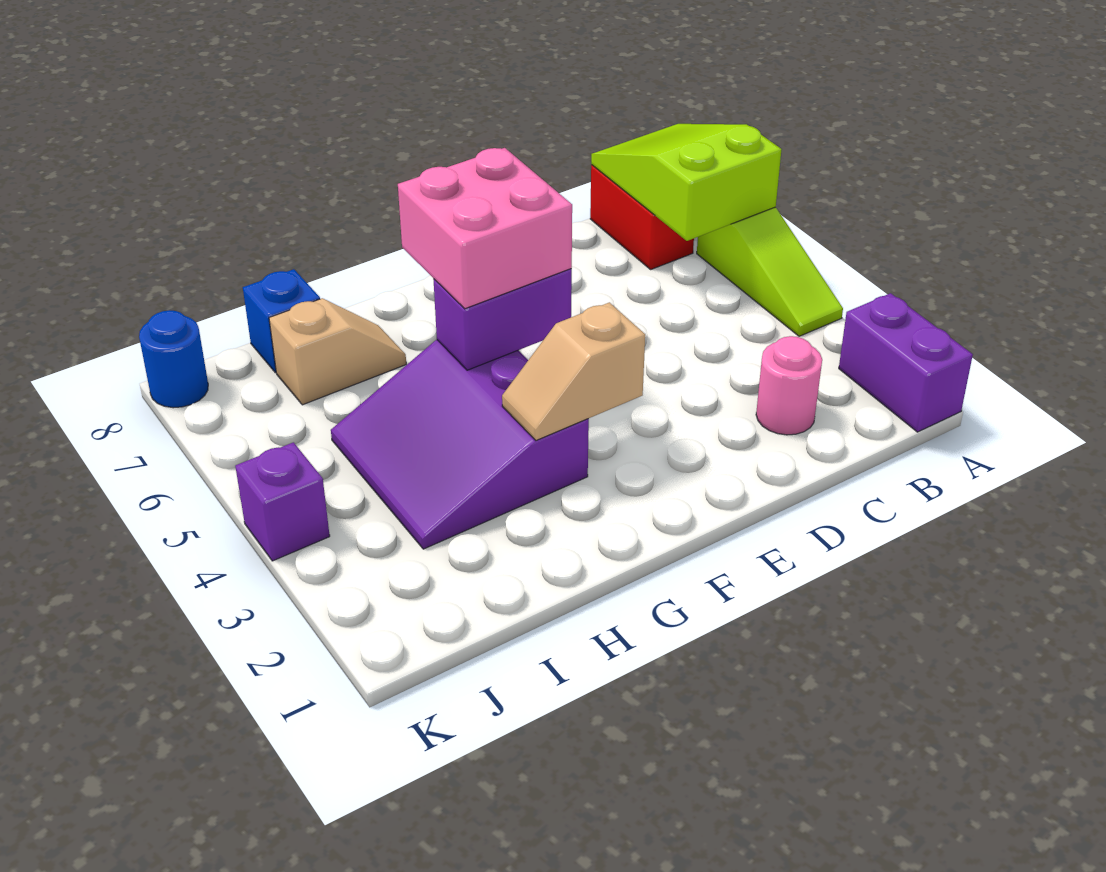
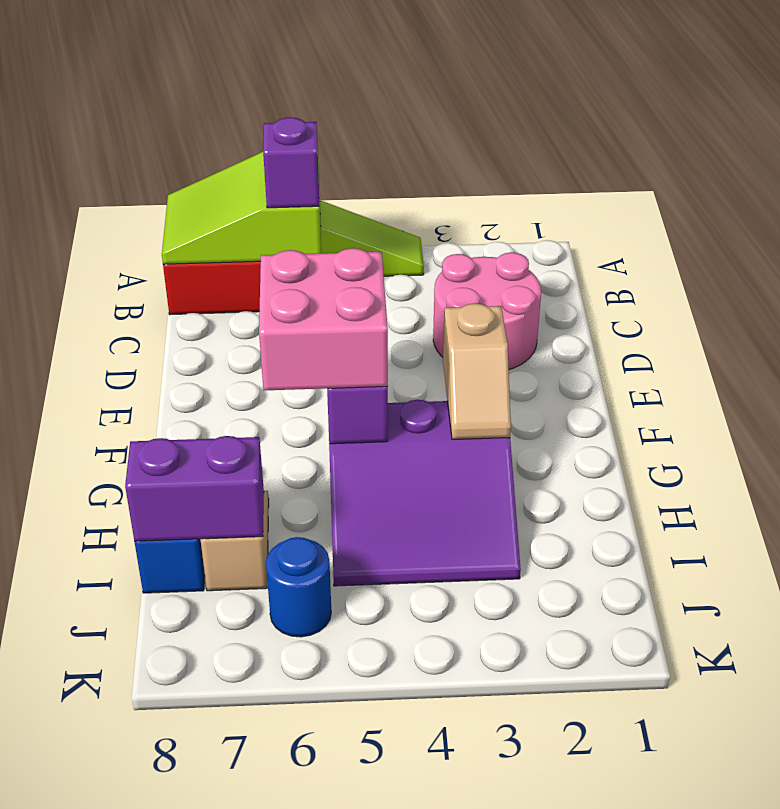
purple brick A1:A2 level 1 -> purple brick I7:I8 level 2
pink round brick C2 level 1 -> pink round brick C2:D3 level 1
purple brick K4 level 1 -> purple brick B6 level 3
blue round brick K8 level 1 -> blue round brick J6 level 1

